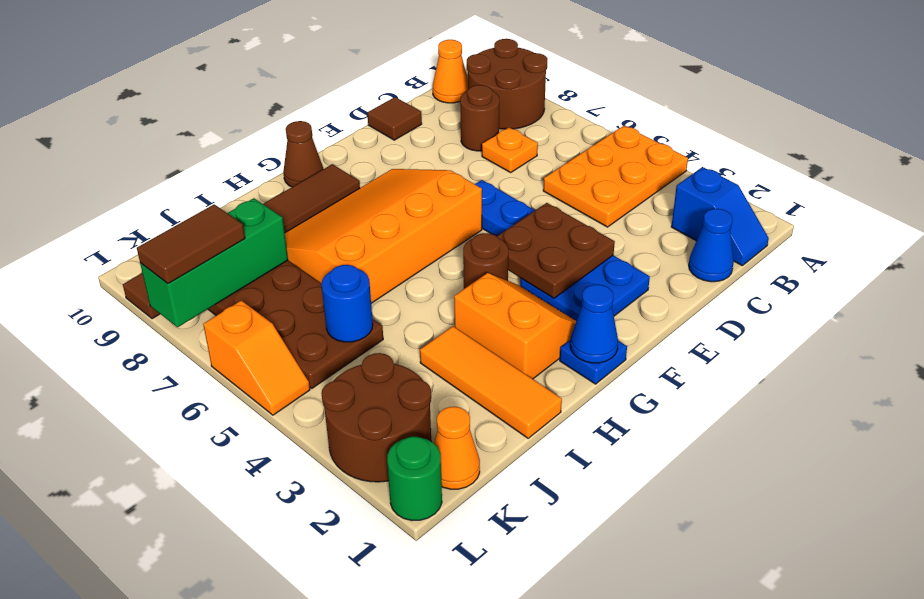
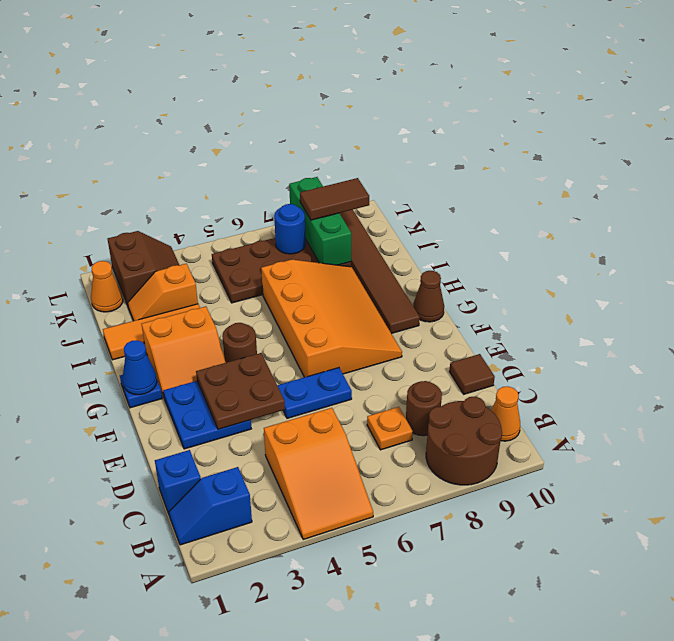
orange plate A4:C5 level 1 -> orange slope A4:C5 level 1 top C
blue cone C1 level 1 -> blue brick C1 level 1
blue round brick J5 level 2 -> blue round brick K7 level 2
brown round brick K2:L3 level 1 -> brown slope K2:L3 level 1 top 2
brown tile K8:L8 level 3 -> brown tile K8:K9 level 3
green round brick L1 level 1 -> none
orange slope L5:L6 level 1 top 6 -> orange slope J2:J3 level 1 top 3

